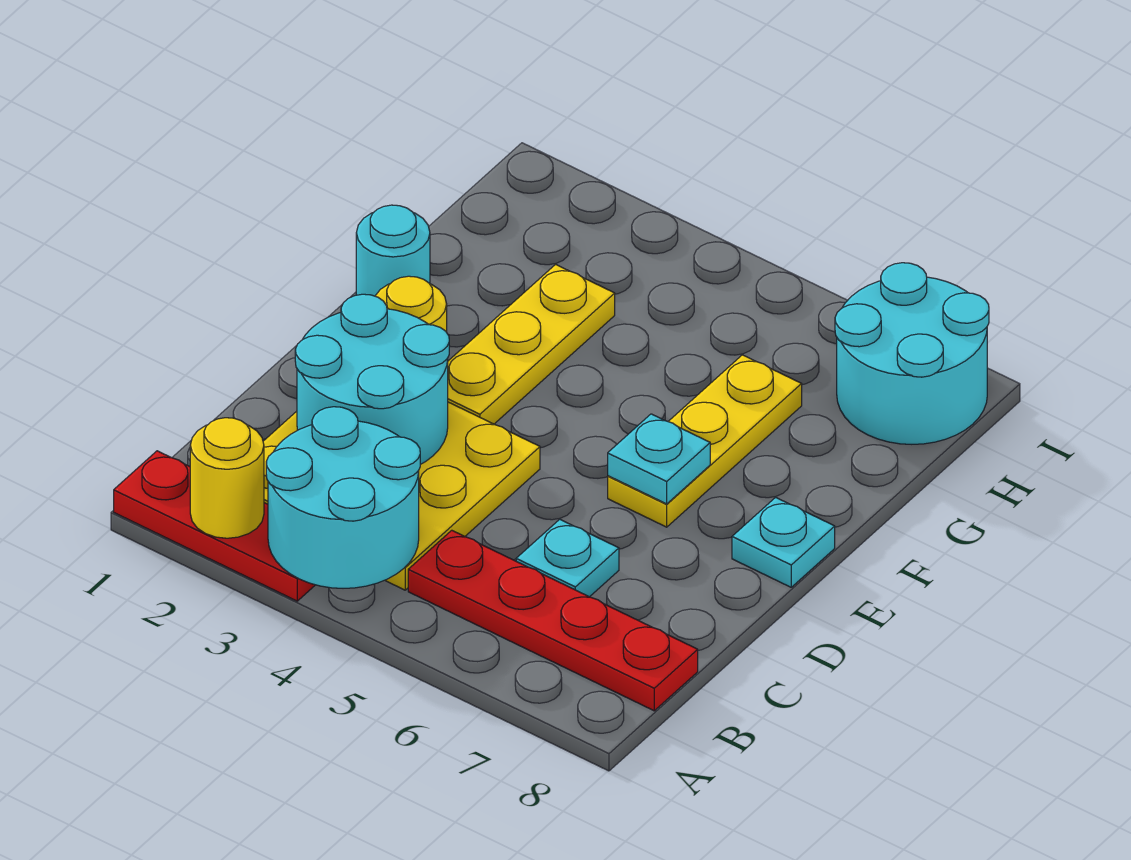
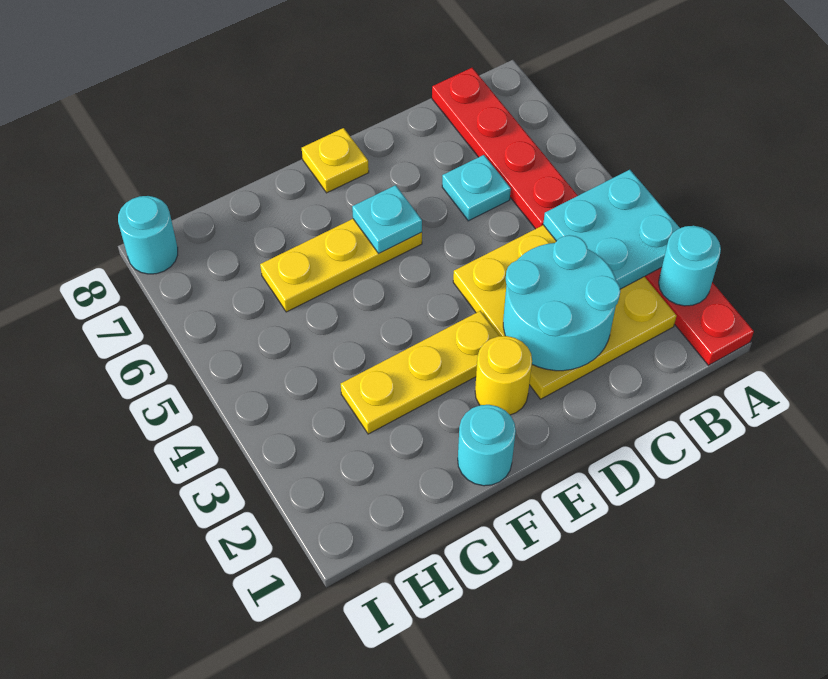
yellow round brick A2 level 2 -> cyan round brick A2 level 2
cyan round brick A3:B4 level 2 -> cyan plate A3:B4 level 2
cyan plate E8 level 1 -> yellow plate E8 level 1
cyan round brick H7:I8 level 1 -> cyan round brick I8 level 1

